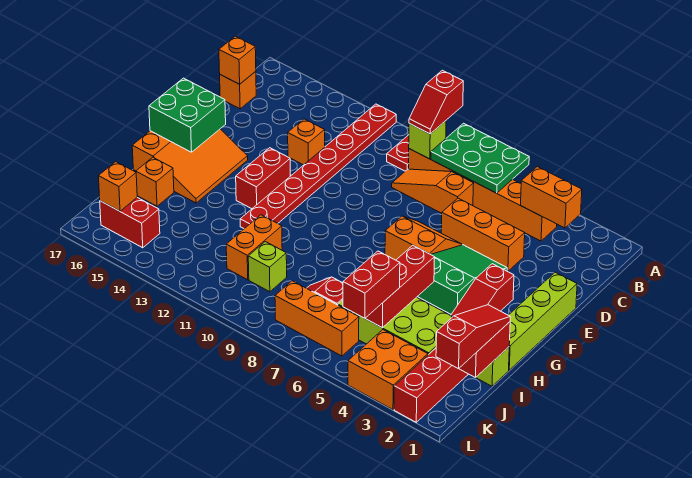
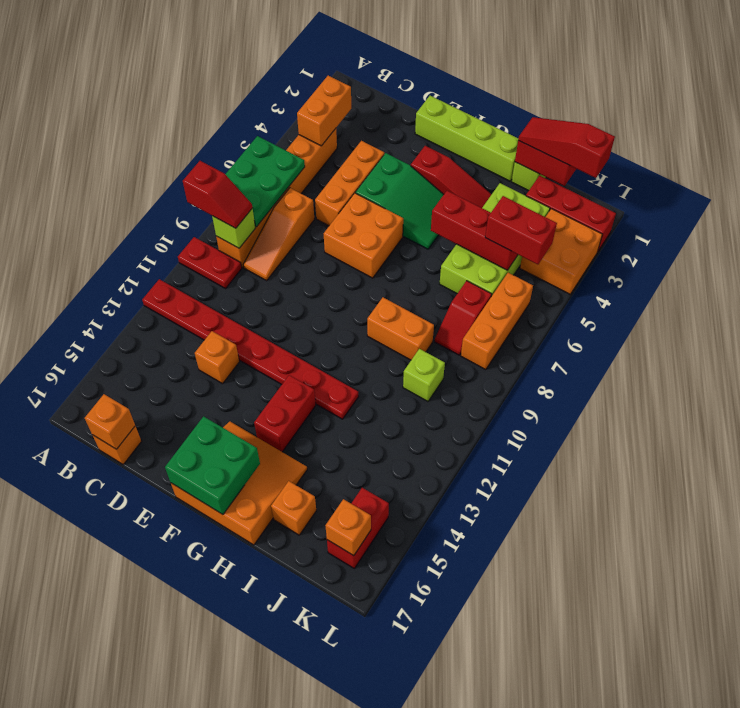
green slope E4:G5 level 1 top G -> green slope E4:G5 level 1 top E
orange slope E6:F7 level 1 top F -> orange brick E6:F7 level 1
red brick F13:G13 level 1 -> red brick G13:G14 level 1
orange brick I11:J11 level 1 -> orange brick H9:I9 level 1

